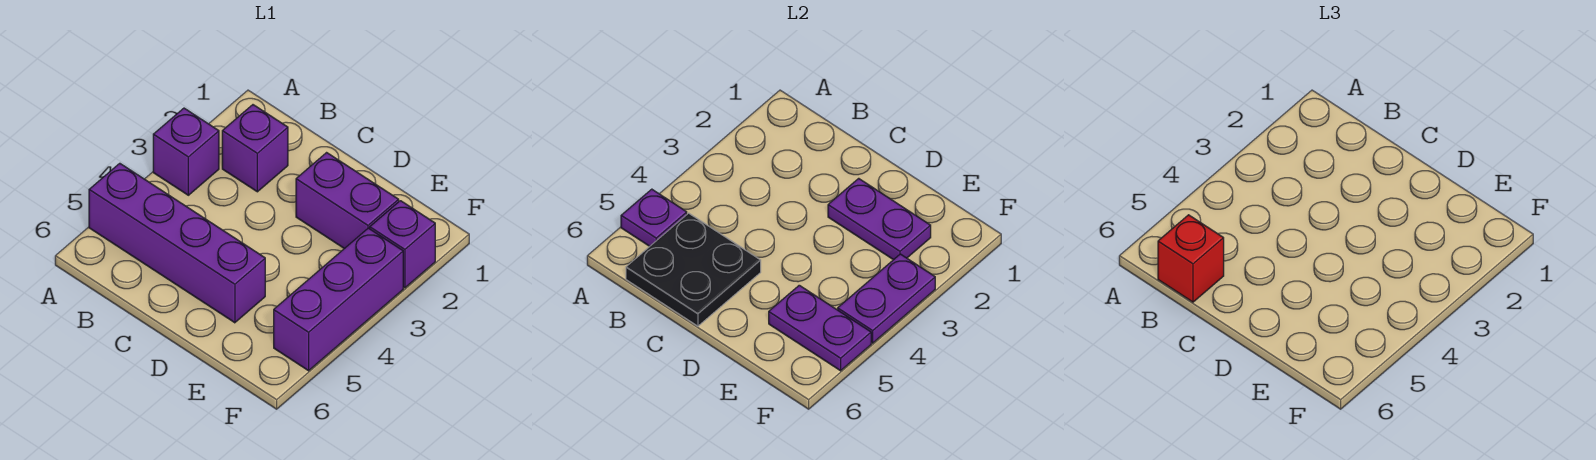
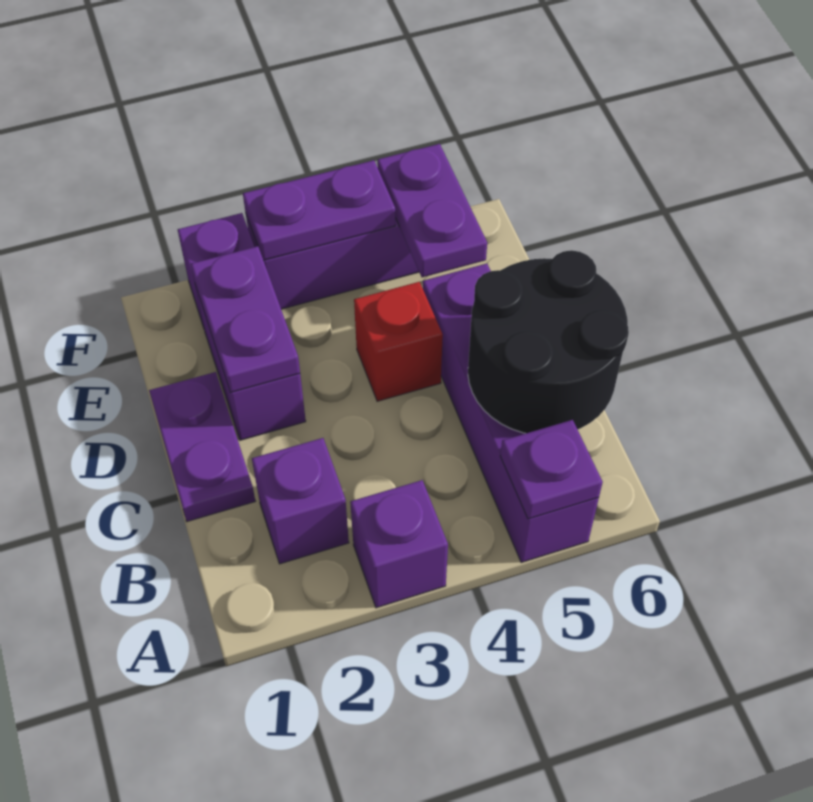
black plate B5:C6 level 2 -> black round brick B5:C6 level 2
red brick B6 level 3 -> red brick D4 level 1
none -> purple plate C1:D1 level 1

